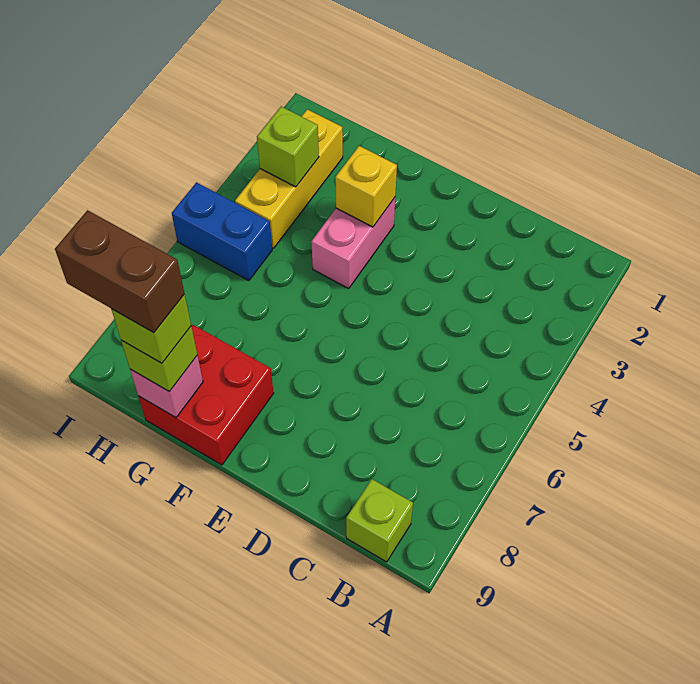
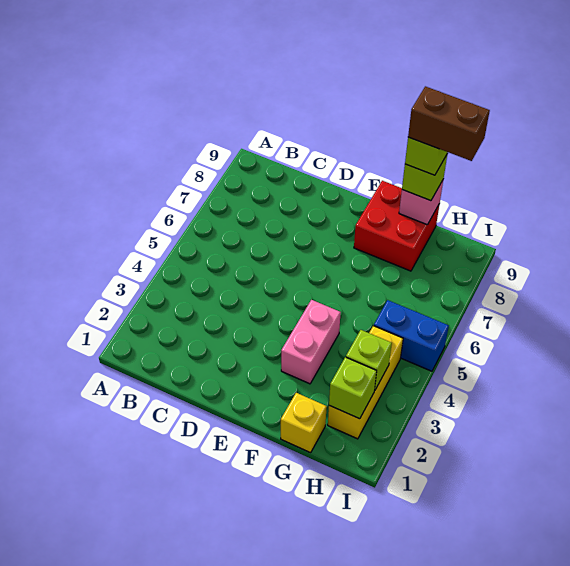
lime brick B9 level 1 -> lime brick H2 level 2
yellow brick F3 level 2 -> yellow brick G1 level 1

